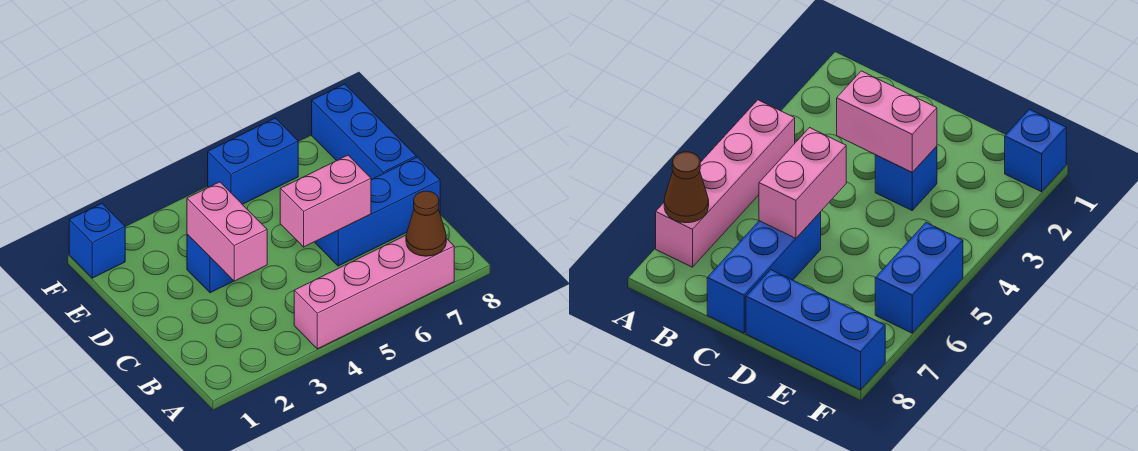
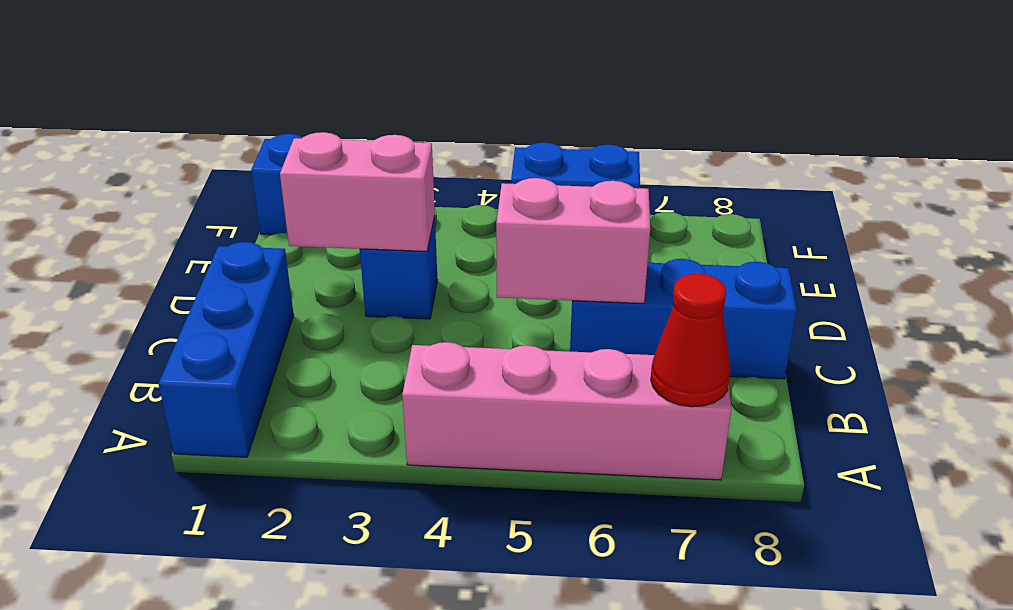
brown cone A7 level 2 -> red cone A7 level 2
pink brick C3:D3 level 2 -> pink brick D2:D3 level 2
blue brick D8:F8 level 1 -> blue brick A1:C1 level 1

